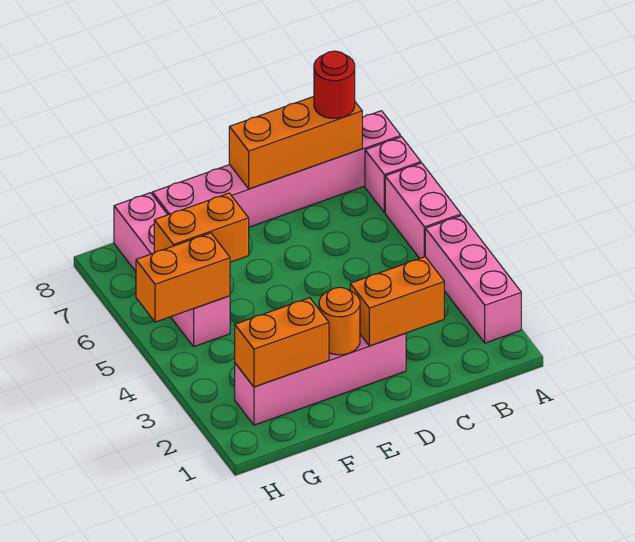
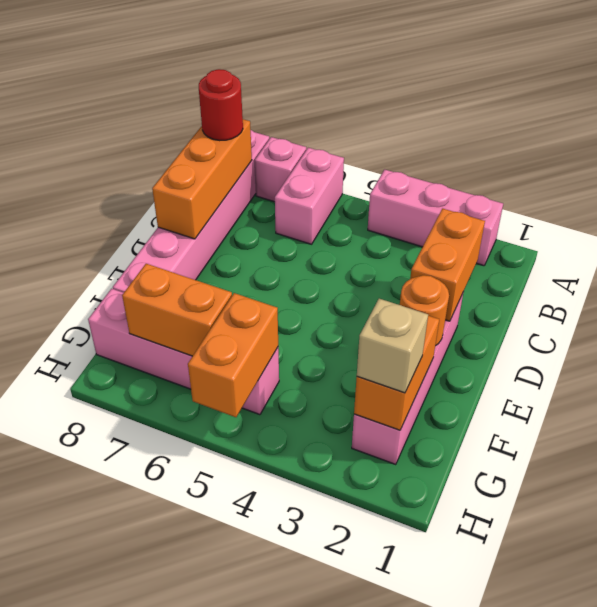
pink brick A5:A6 level 1 -> pink brick A6:B6 level 1
orange brick F6:G6 level 2 -> orange brick G6:G7 level 2
none -> tan brick G2 level 3

